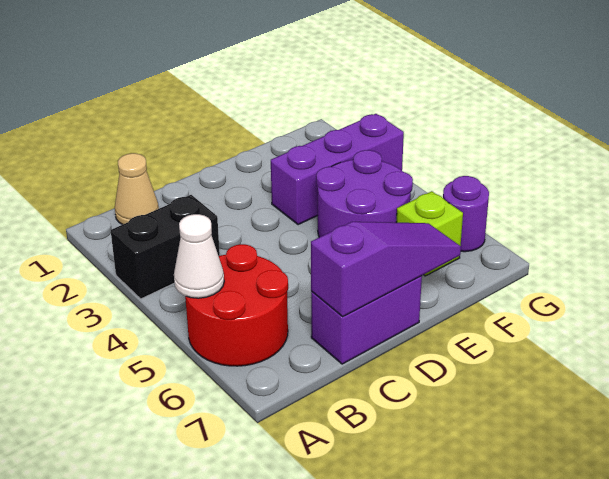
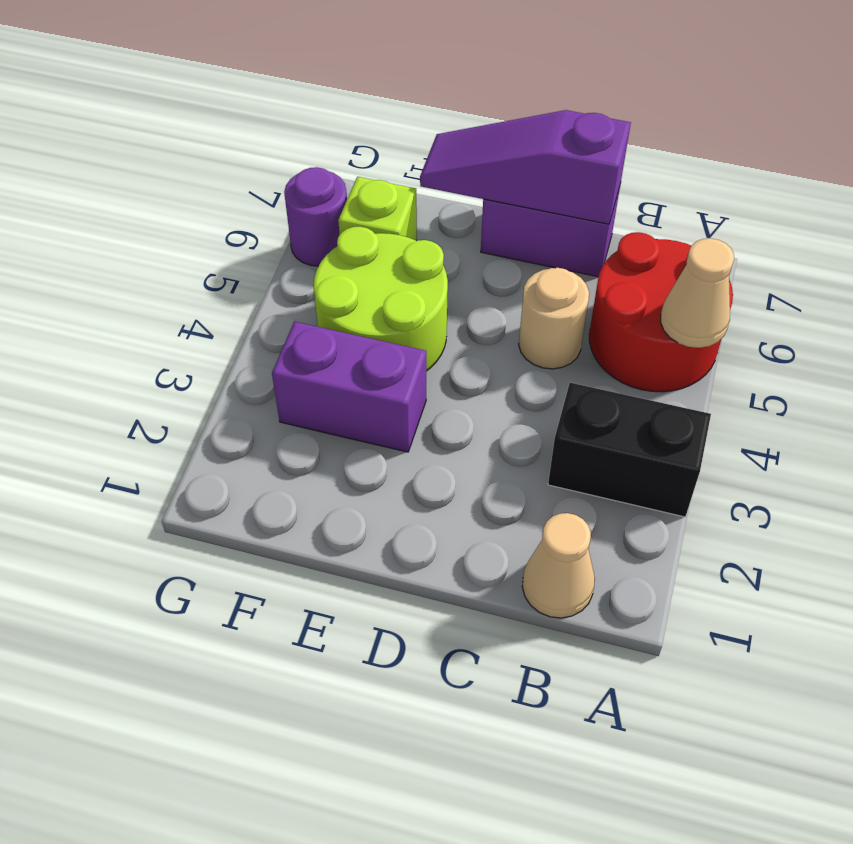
white cone A5 level 2 -> tan cone A5 level 2
none -> tan round brick C5 level 1
purple brick E3:G3 level 1 -> purple brick E3:F3 level 1
purple round brick E4:F5 level 1 -> lime round brick E4:F5 level 1

